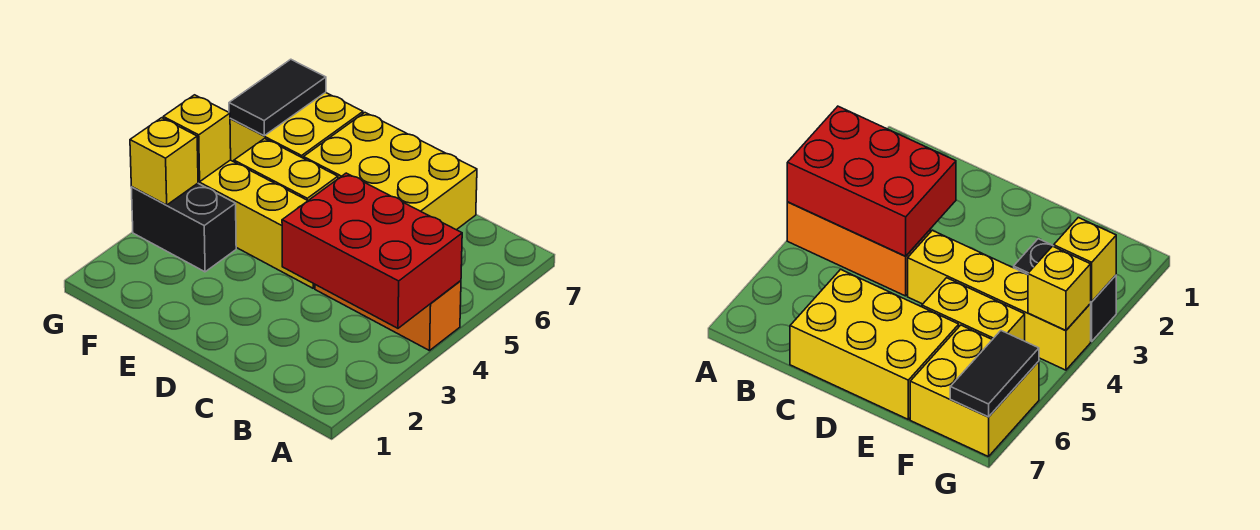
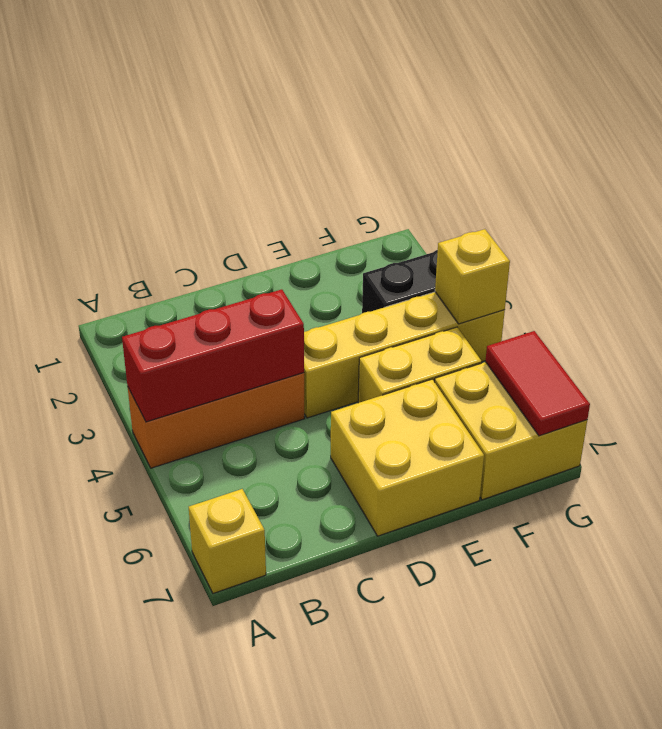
red brick A3:C4 level 2 -> red brick A4:C4 level 2
yellow brick C6:E7 level 1 -> yellow brick D6:E7 level 1
yellow brick G3 level 2 -> yellow brick A7 level 1
black tile G6:G7 level 2 -> red tile G6:G7 level 2

